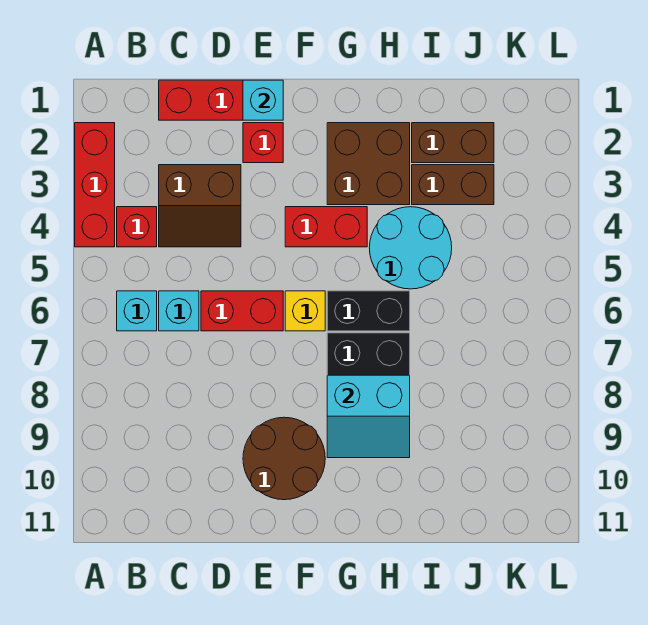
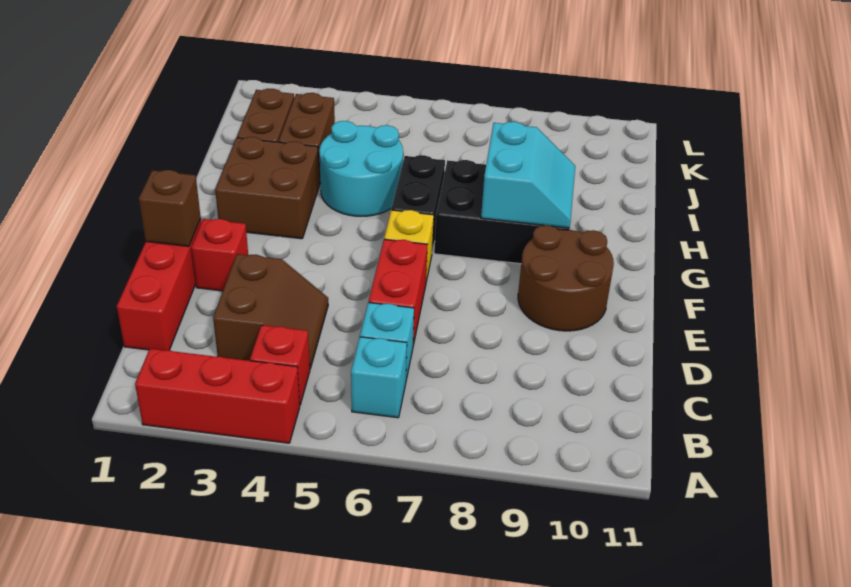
cyan brick E1 level 2 -> brown brick E1 level 2
red brick F4:G4 level 1 -> none

